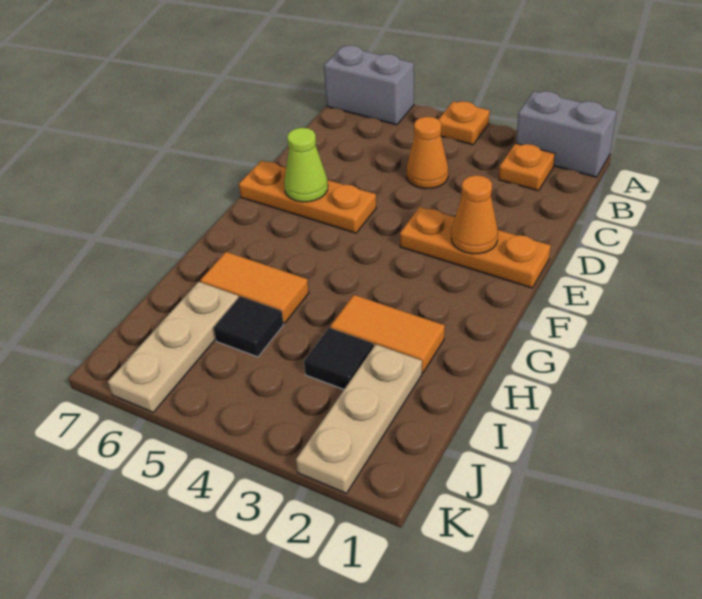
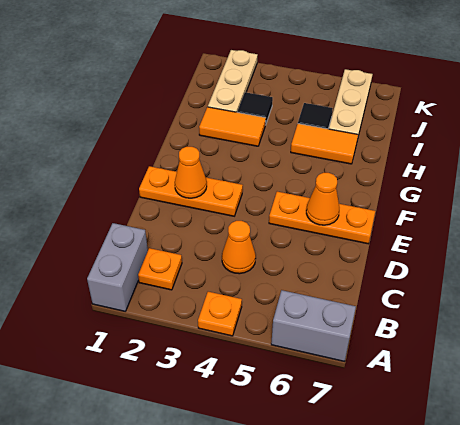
grey brick A1:A2 level 1 -> grey brick A1:B1 level 1
lime cone E6 level 2 -> orange cone E6 level 2

